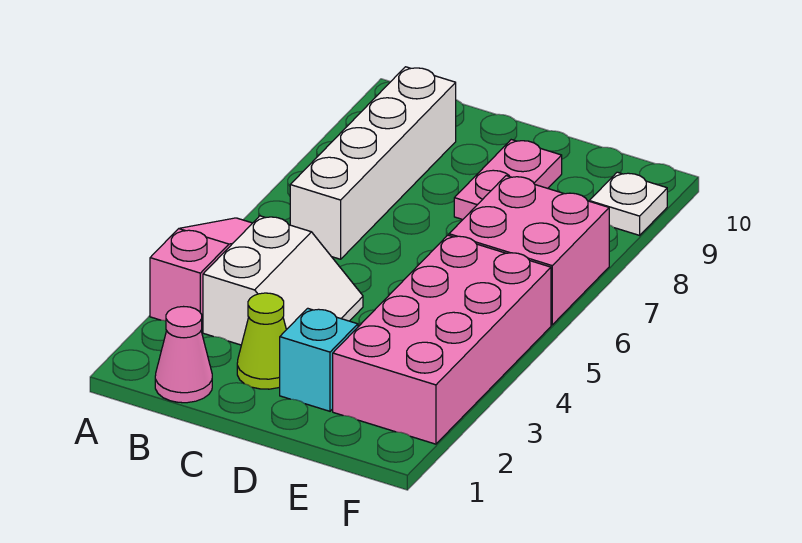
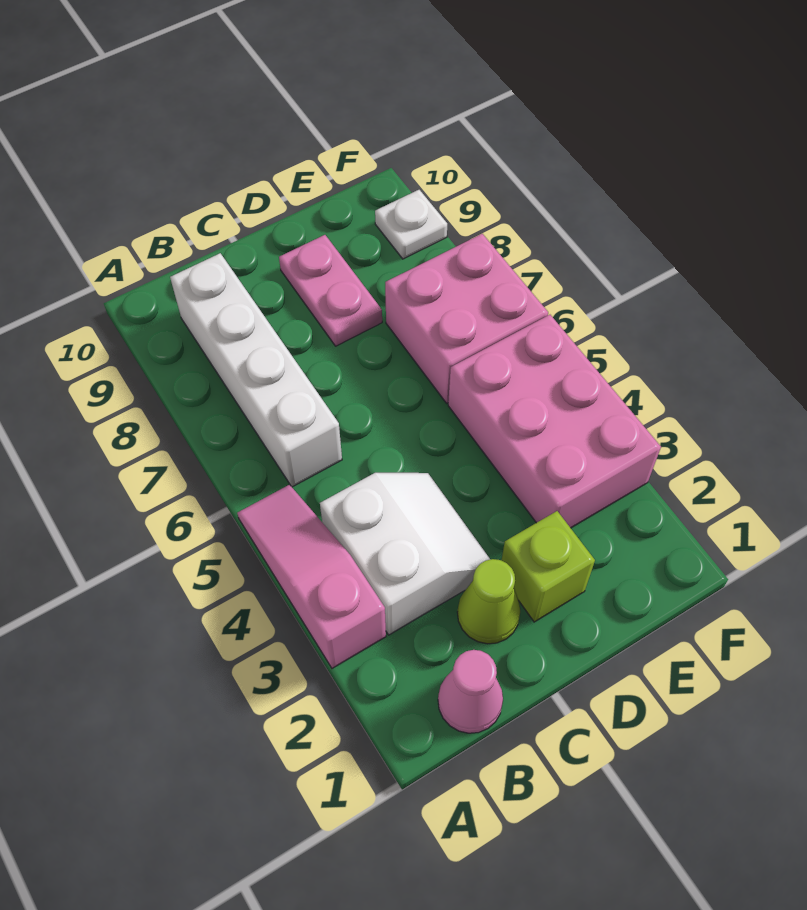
cyan brick D2 level 1 -> lime brick D2 level 1
pink brick E2:F5 level 1 -> pink brick E3:F5 level 1

